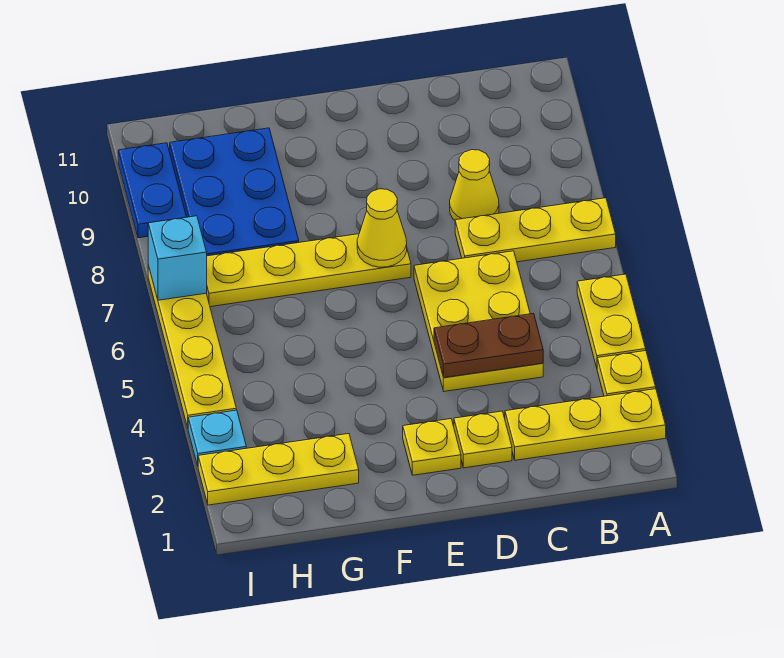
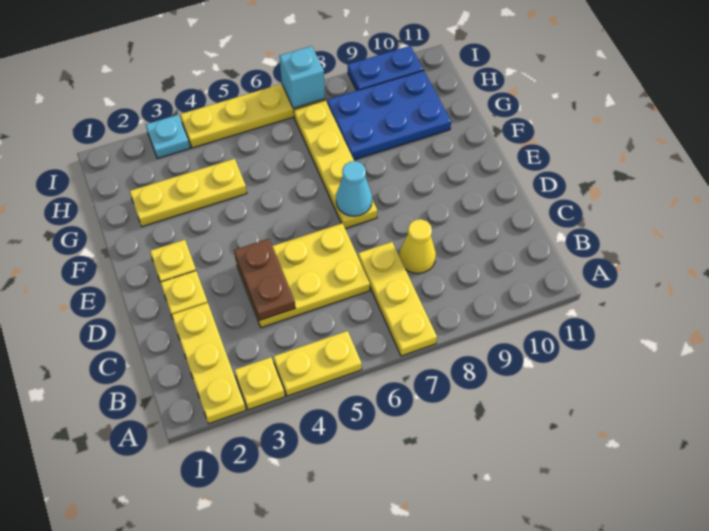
yellow cone E7 level 2 -> cyan cone E7 level 2
yellow plate G2:I2 level 1 -> yellow plate G2:G4 level 1

